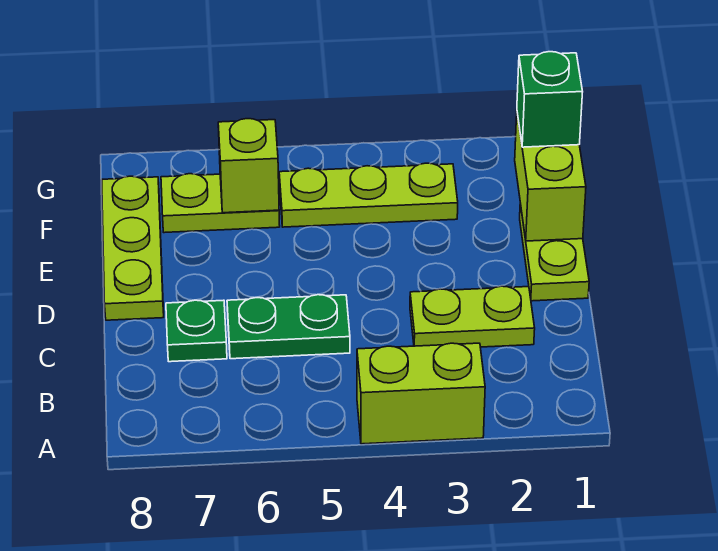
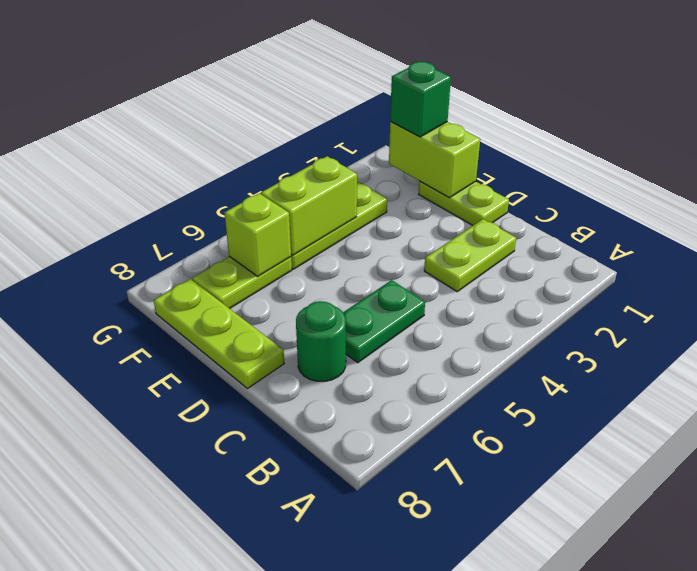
lime brick A3:A4 level 1 -> lime brick F4:F5 level 2
green plate C7 level 1 -> green round brick C7 level 1

